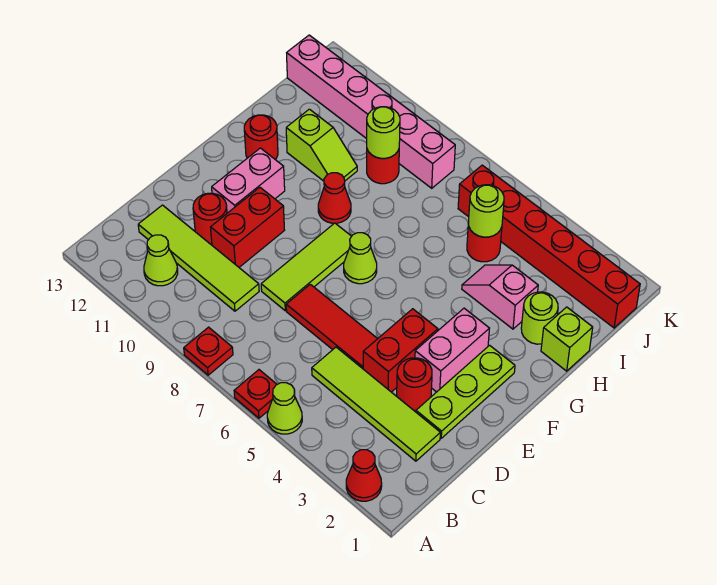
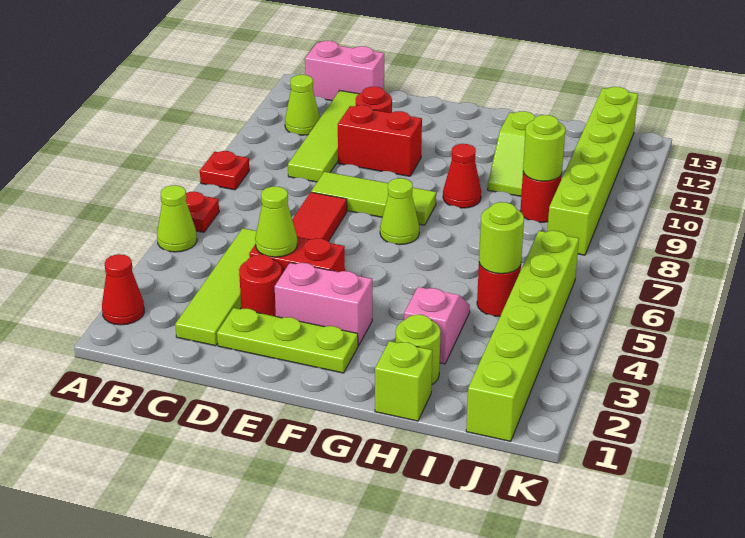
none -> lime cone D4 level 2
pink brick E11:F11 level 1 -> pink brick B13:C13 level 1
red round brick G12 level 1 -> none
red brick J1:J6 level 1 -> lime brick J1:J6 level 1
pink brick J8:J13 level 1 -> lime brick J8:J13 level 1

